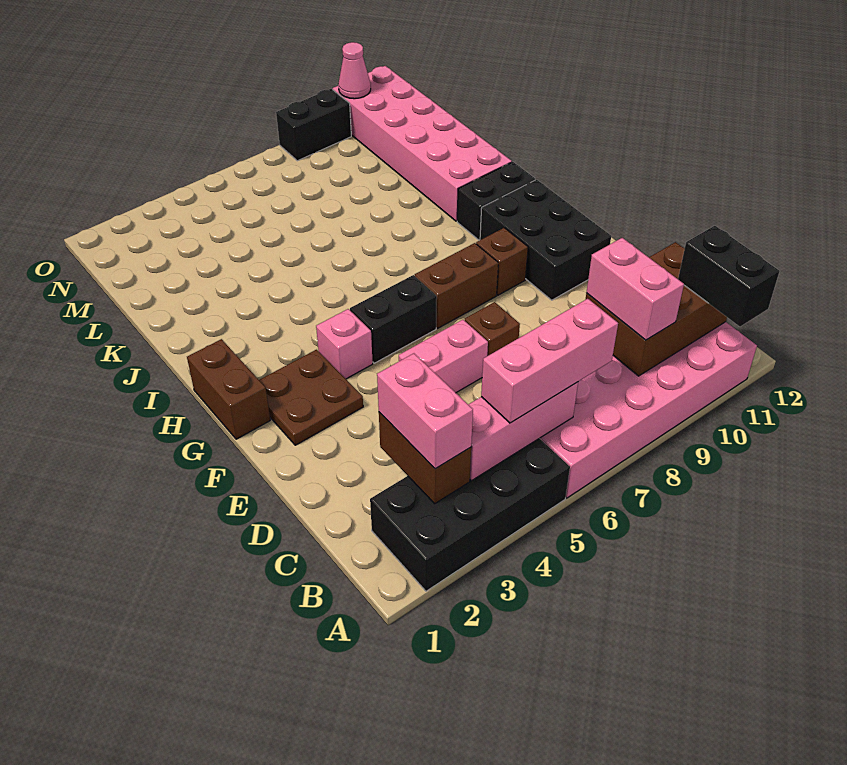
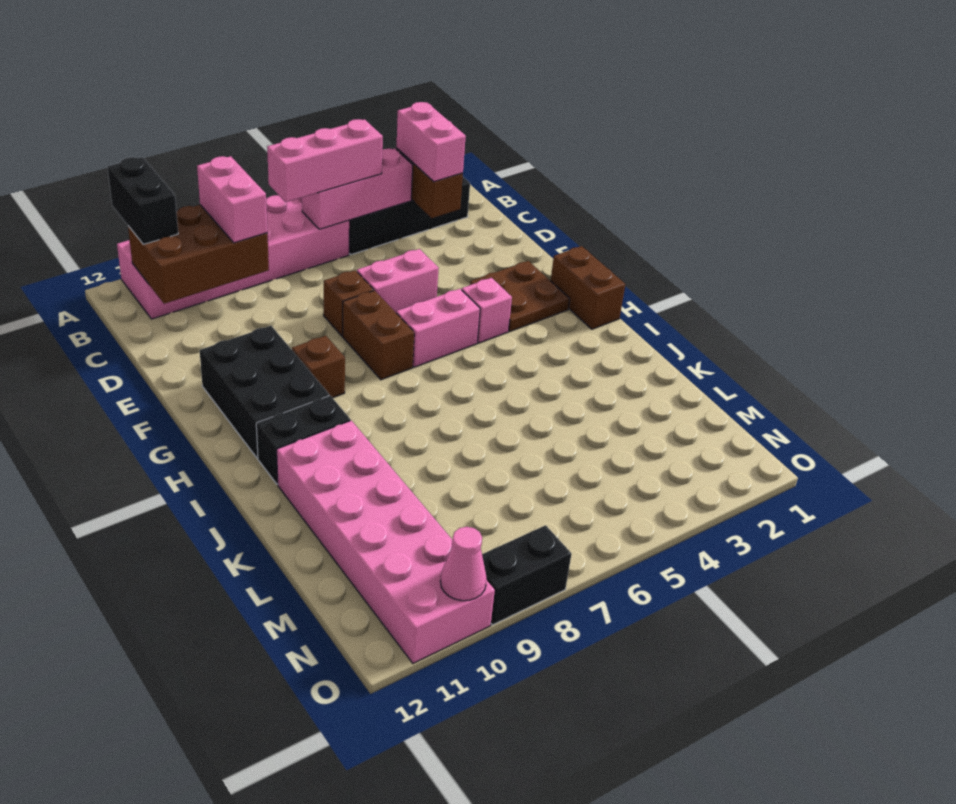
black brick G5:G6 level 1 -> pink brick G5:G6 level 1
brown brick G7:G8 level 1 -> brown brick F7:G7 level 1

